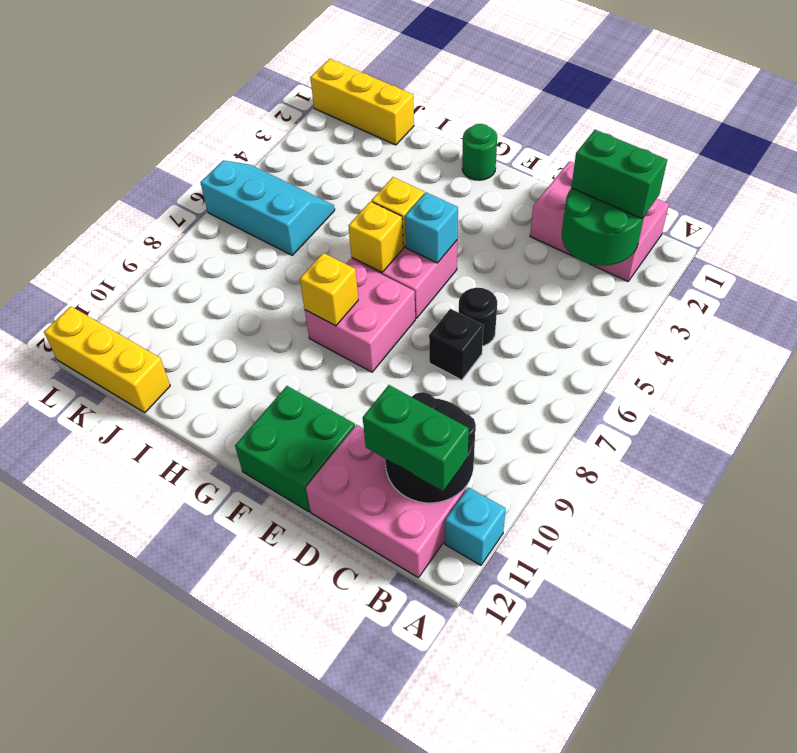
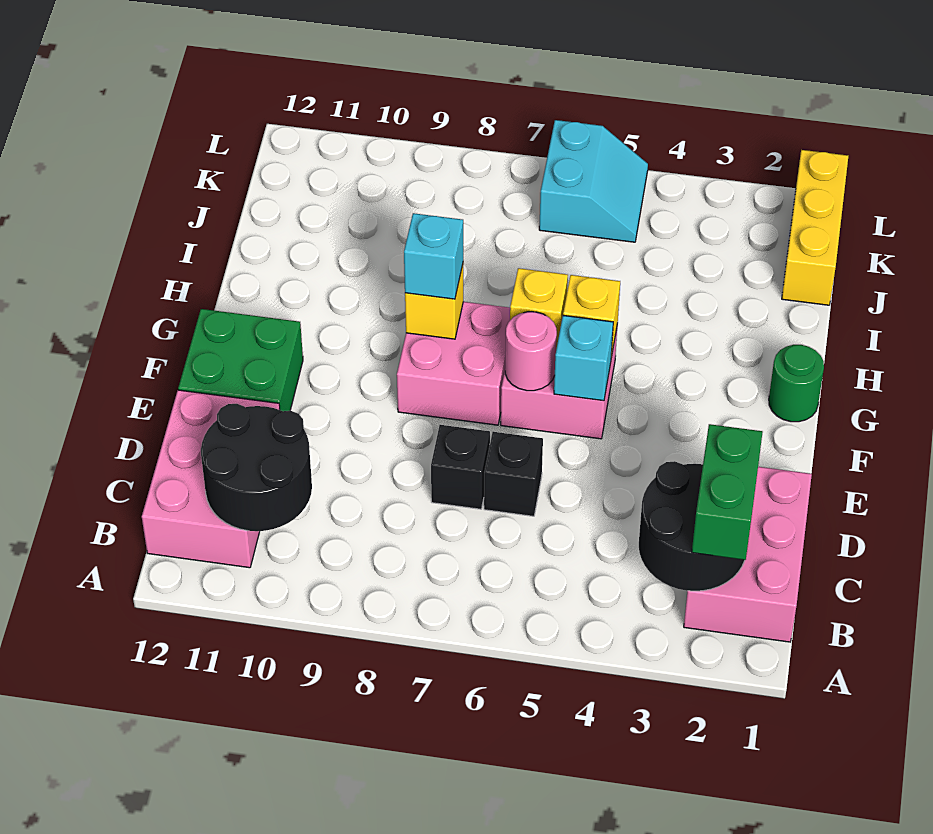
cyan brick A11 level 1 -> cyan brick G8 level 3
green round brick B2:C3 level 2 -> black round brick B2:C3 level 2
green brick B11:C11 level 3 -> none
black round brick D6 level 1 -> black brick D6 level 1
none -> pink round brick F6 level 2
cyan slope J5:L6 level 1 top 6 -> cyan slope K5:L6 level 1 top 6
yellow brick J12:L12 level 1 -> none

